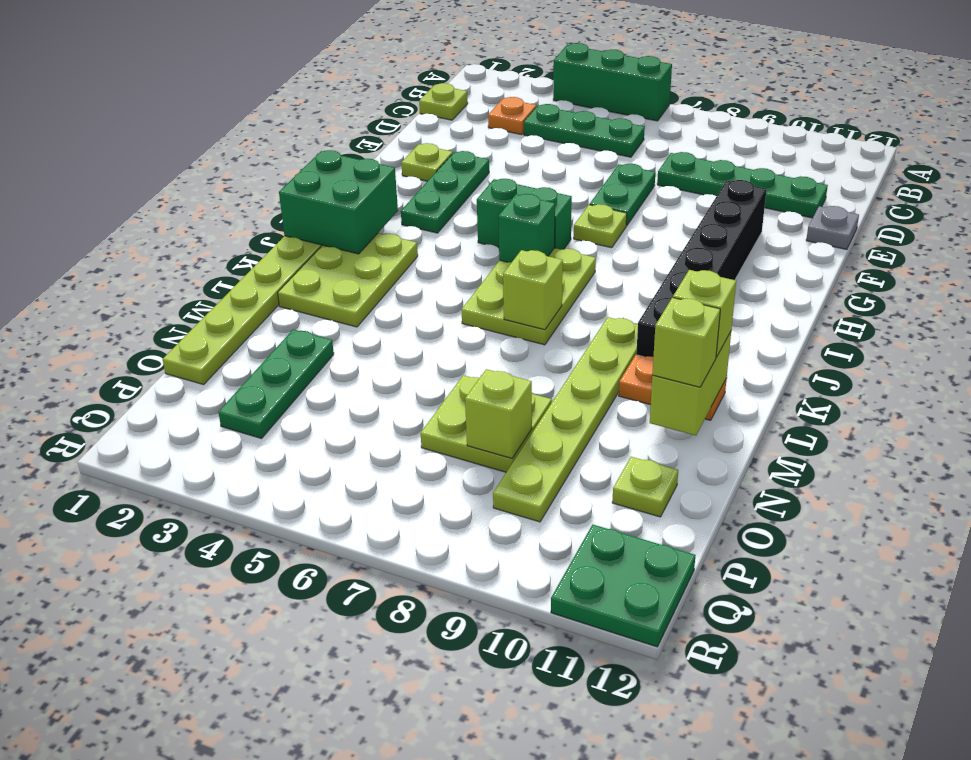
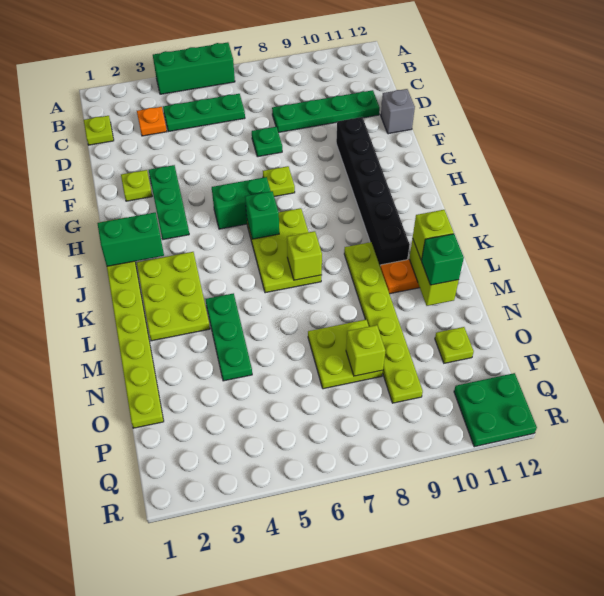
green plate E7:F7 level 1 -> green plate E7 level 1
grey plate E12 level 1 -> grey brick E12 level 1
green brick I1:J2 level 2 -> green brick I1:I2 level 2
lime brick M11 level 3 -> green brick M11 level 3
green plate N3:P3 level 1 -> green plate L4:N4 level 1

